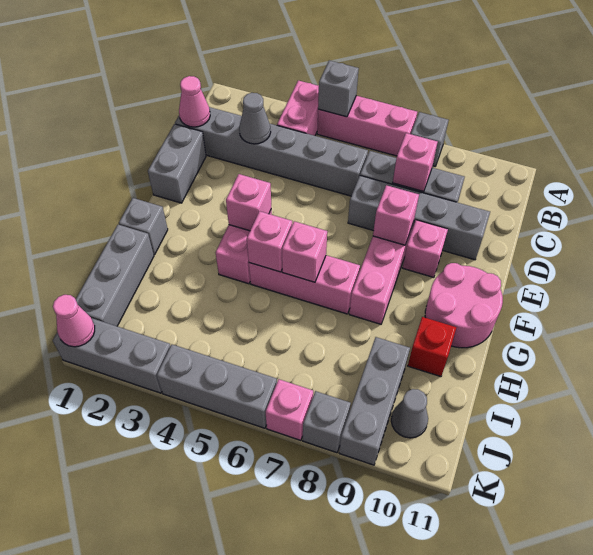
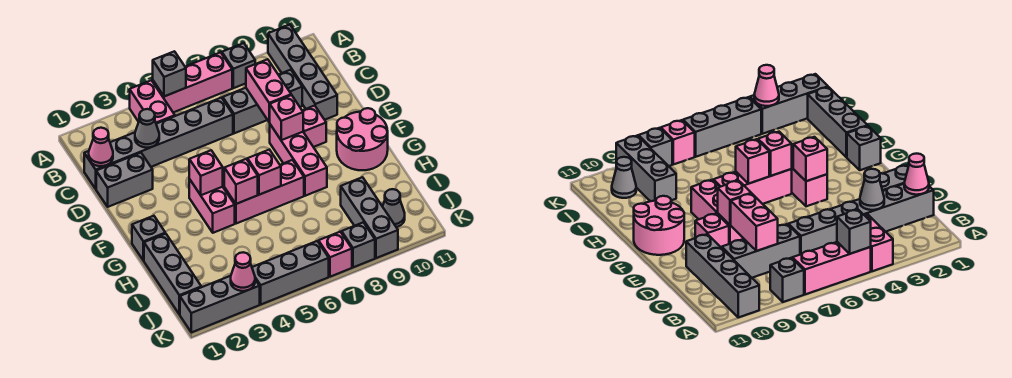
pink brick C8 level 2 -> pink brick C8:D8 level 2
grey brick D1:E1 level 1 -> grey brick D1:D2 level 1
grey brick D7:D10 level 1 -> grey brick A10:D10 level 1
red brick H10 level 1 -> none
pink cone K1 level 2 -> pink cone K3 level 2

